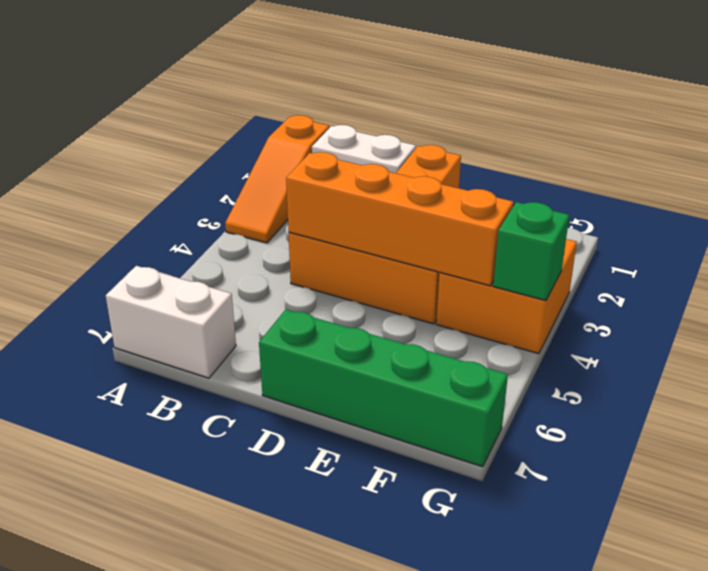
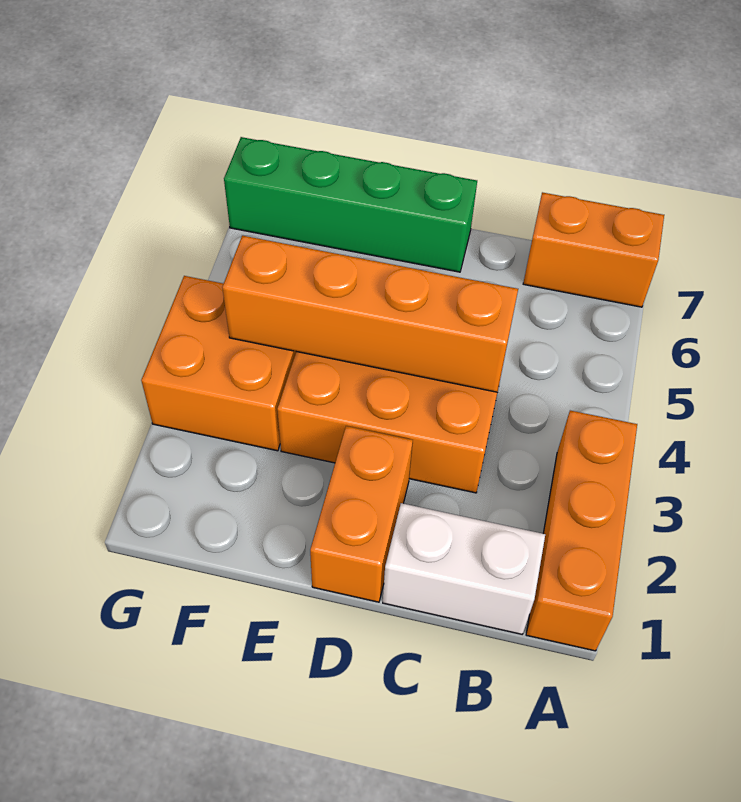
orange slope A1:A3 level 1 top 1 -> orange brick A1:A3 level 1
white brick A7:B7 level 1 -> orange brick A7:B7 level 1
green brick G4 level 2 -> none

